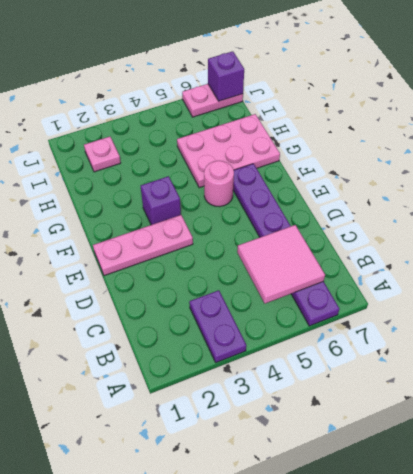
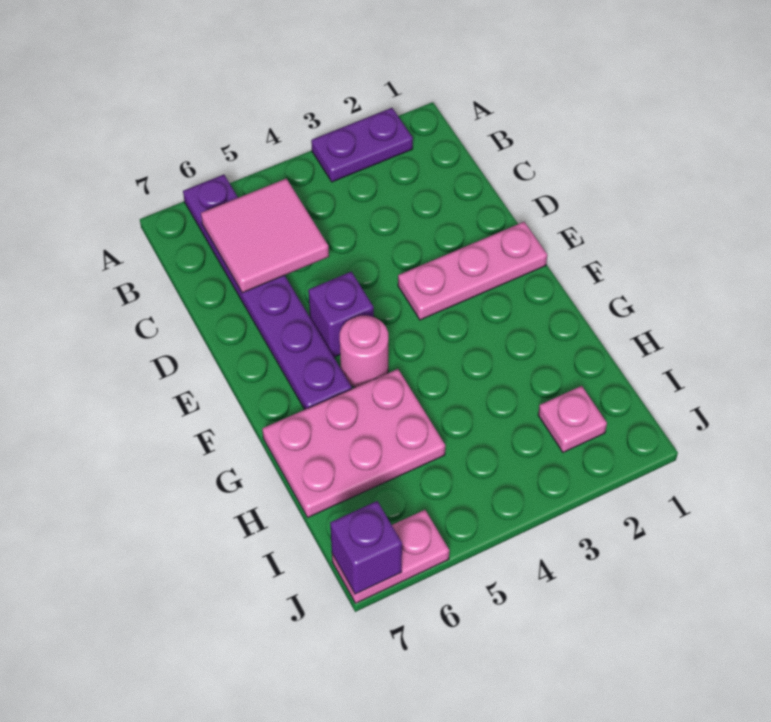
purple plate A3:B3 level 1 -> purple plate A2:A3 level 1
purple brick F3 level 1 -> purple brick E5 level 1

